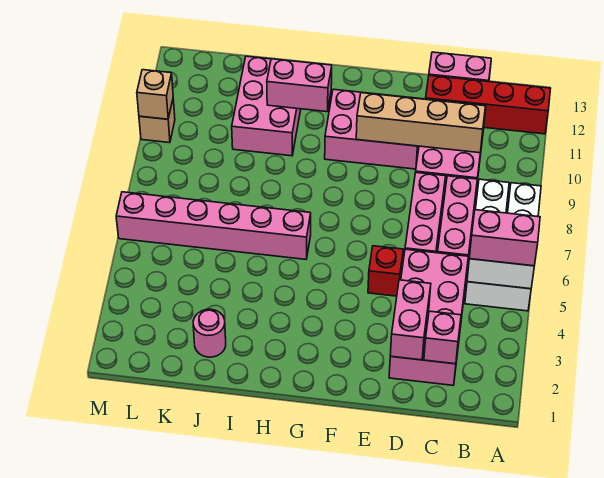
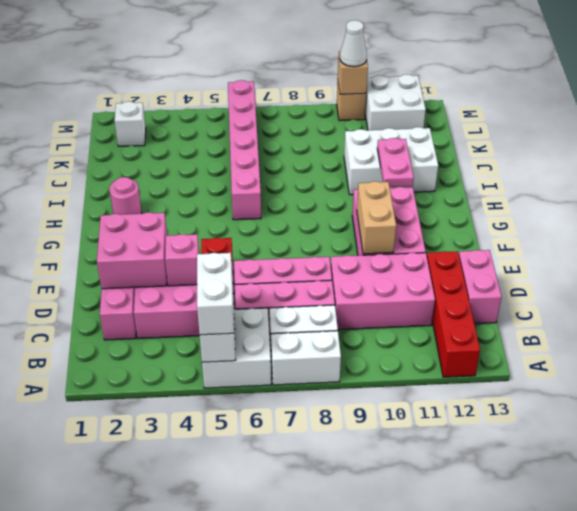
pink brick A5:B5 level 3 -> white brick A5:B5 level 3
pink brick C2 level 2 -> pink brick D4 level 2
tan brick C10:F10 level 2 -> tan brick E10:F10 level 2
pink brick D2:D3 level 2 -> pink brick D2:E3 level 2
pink brick H11:I11 level 2 -> pink plate H11:I11 level 2
pink brick I10:J12 level 1 -> white brick I10:J12 level 1
pink round brick J2 level 1 -> pink round brick H2 level 1
none -> white brick L2 level 1
none -> white brick L11:M12 level 1
none -> white cone M10 level 3

